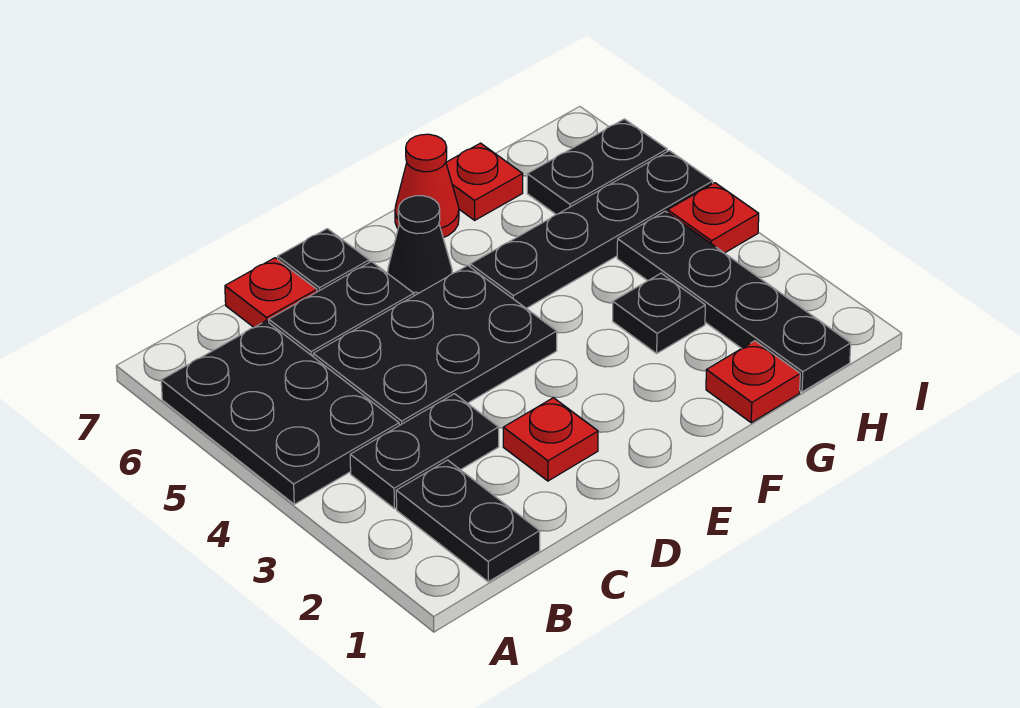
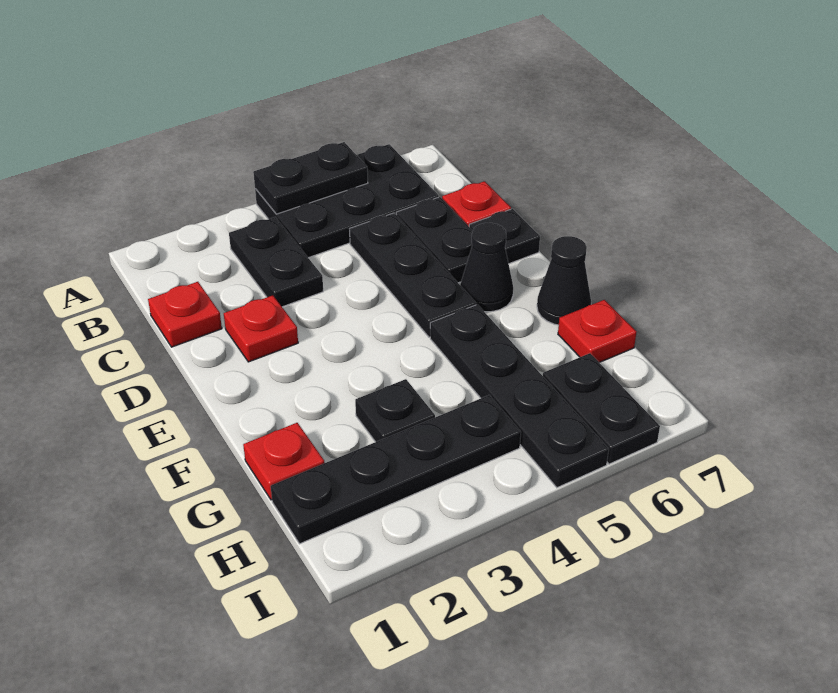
black plate B1:B2 level 1 -> black plate A4:A5 level 2
black plate C4:E5 level 1 -> black plate C5:E5 level 1
red cone F7 level 1 -> black cone F7 level 1
red plate I4 level 1 -> red plate C1 level 1

